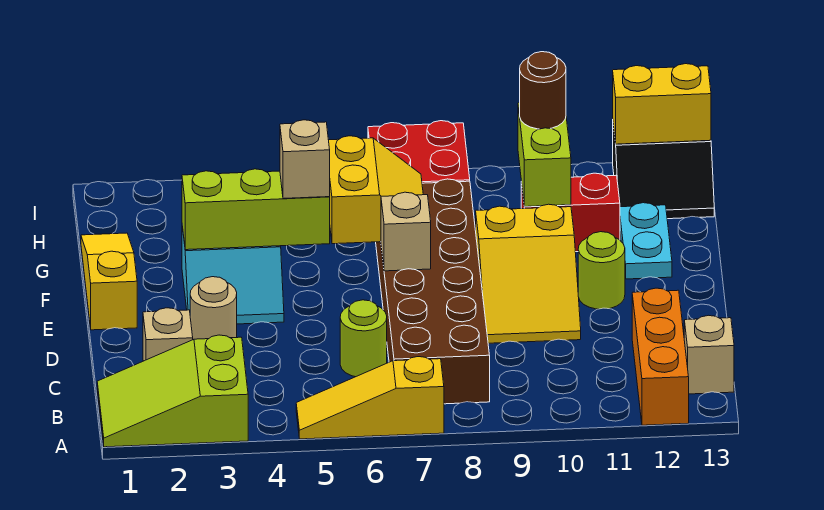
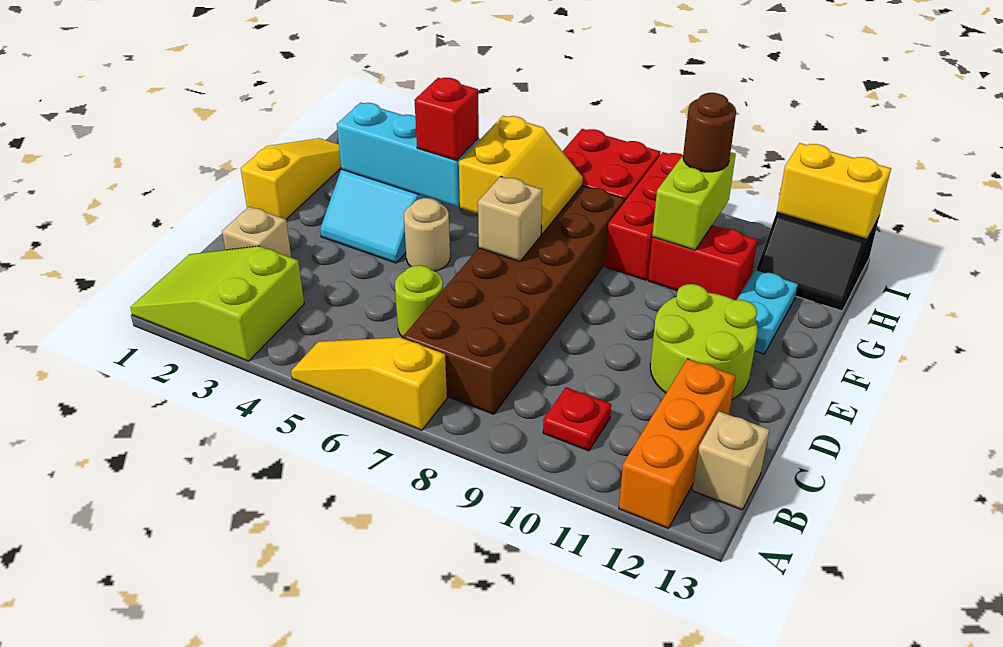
none -> red plate B10 level 1
tan round brick D3 level 1 -> tan round brick E5 level 1
yellow slope D9:F10 level 1 top F -> none
lime round brick E11 level 1 -> lime round brick D11:E12 level 1
lime brick F3:F5 level 2 -> cyan brick F3:F5 level 2
tan brick F5 level 3 -> red brick F5 level 3
none -> red brick G9:I9 level 1

